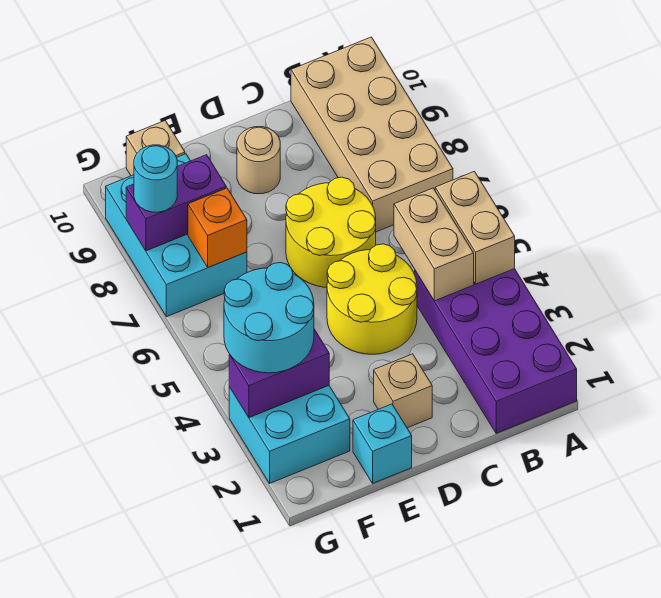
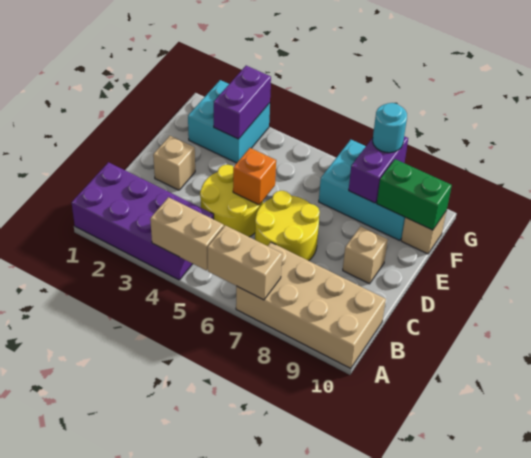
tan brick B4:B5 level 2 -> tan brick A6:A7 level 2
tan round brick D9 level 1 -> tan brick D9 level 1
cyan brick E1 level 1 -> none
cyan round brick F3:G4 level 3 -> none
orange brick F7 level 2 -> orange brick D5 level 2
none -> green brick F9:F10 level 2

